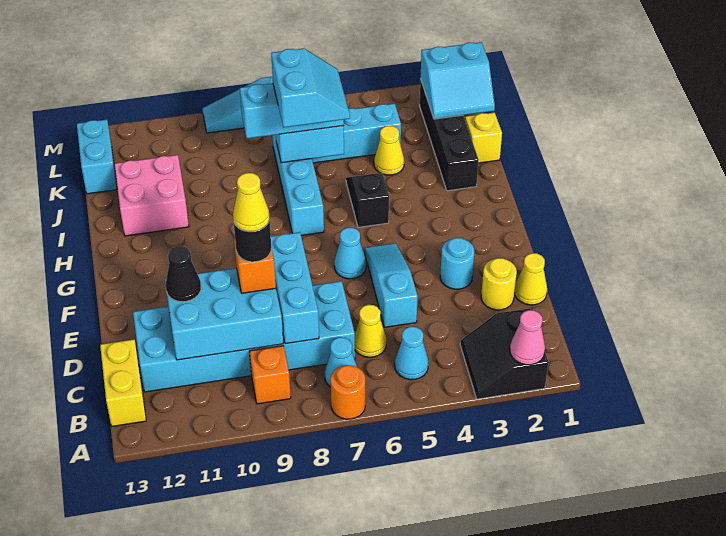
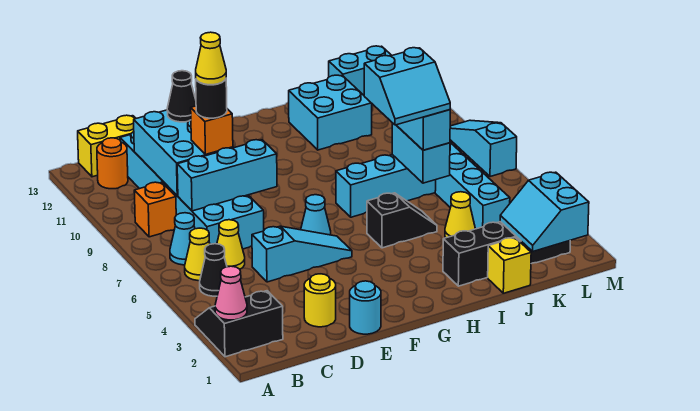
orange round brick A7 level 1 -> orange round brick B12 level 1
cyan cone B5 level 1 -> black cone B5 level 1
yellow cone D1 level 1 -> yellow cone B6 level 1
cyan round brick E3 level 1 -> cyan round brick E1 level 1
pink brick I11:J12 level 1 -> cyan brick I11:J12 level 1

